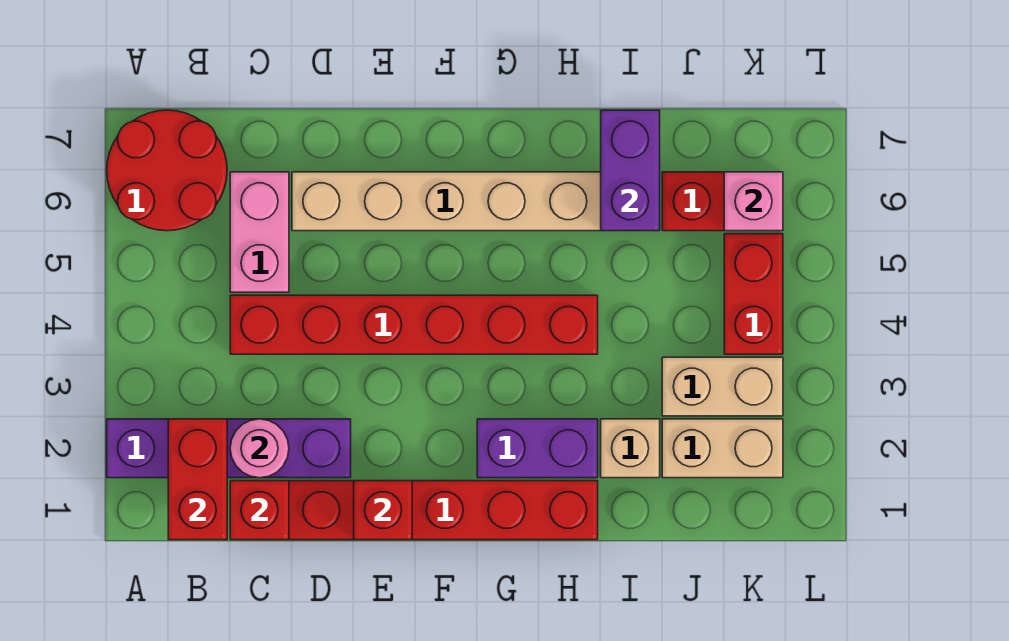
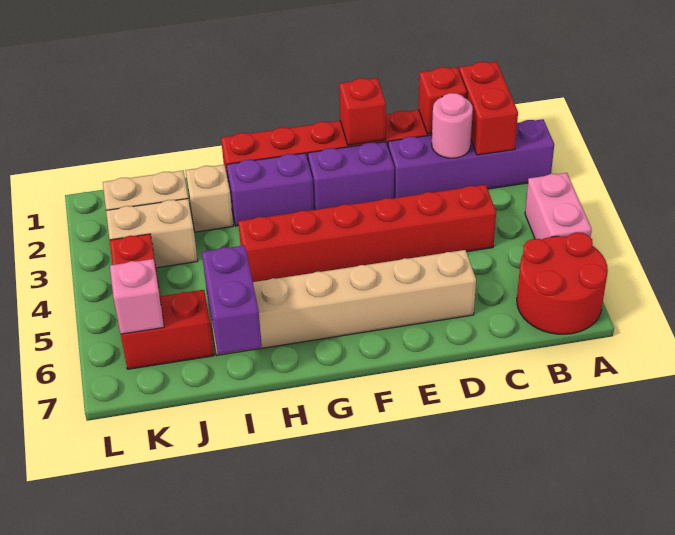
pink brick C5:C6 level 1 -> pink brick A4:A5 level 1
none -> purple brick E2:F2 level 1

